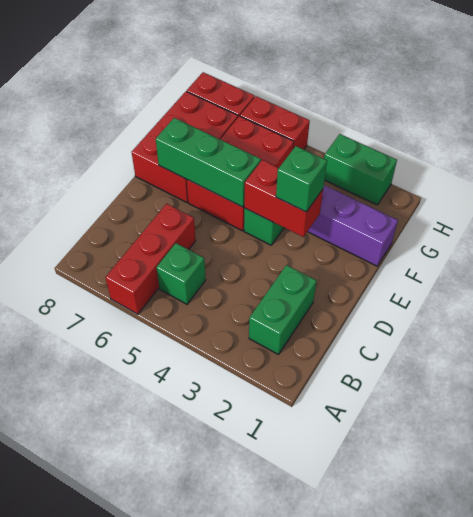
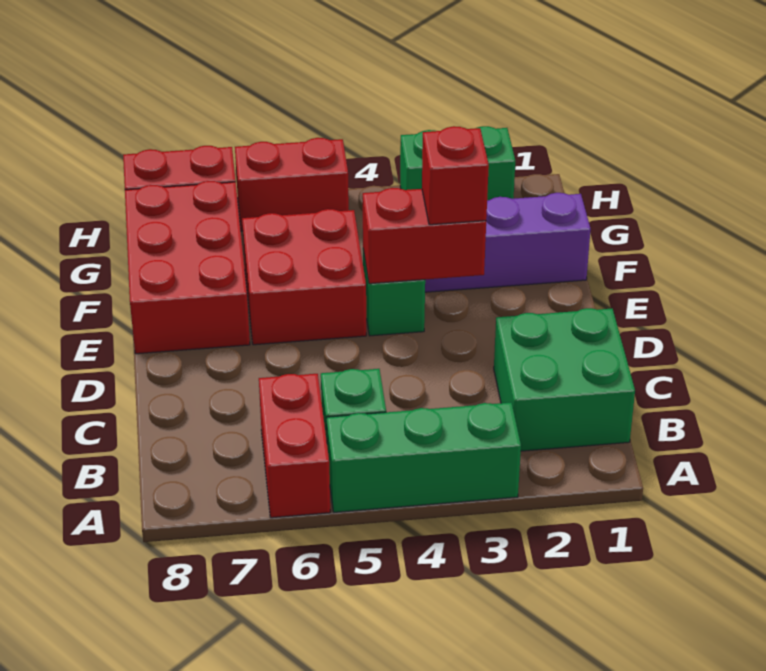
red brick A6:C6 level 1 -> red brick A6:B6 level 1
green brick B2:C2 level 1 -> green brick B1:C2 level 1
green brick E3 level 3 -> red brick E3 level 3
red brick E5:G6 level 1 -> red brick E5:F6 level 1
green brick E5:E7 level 2 -> green brick A3:A5 level 1

